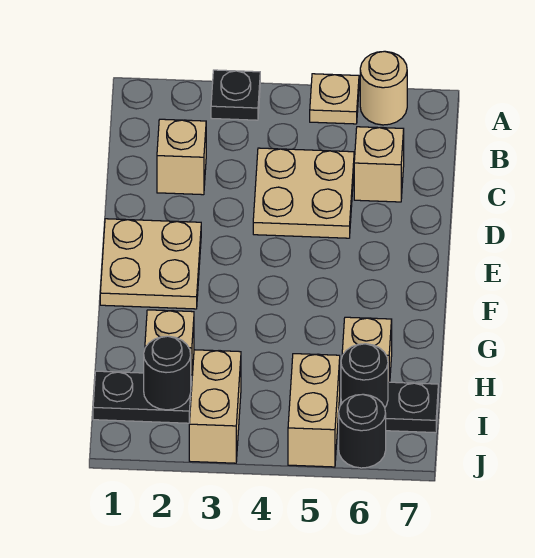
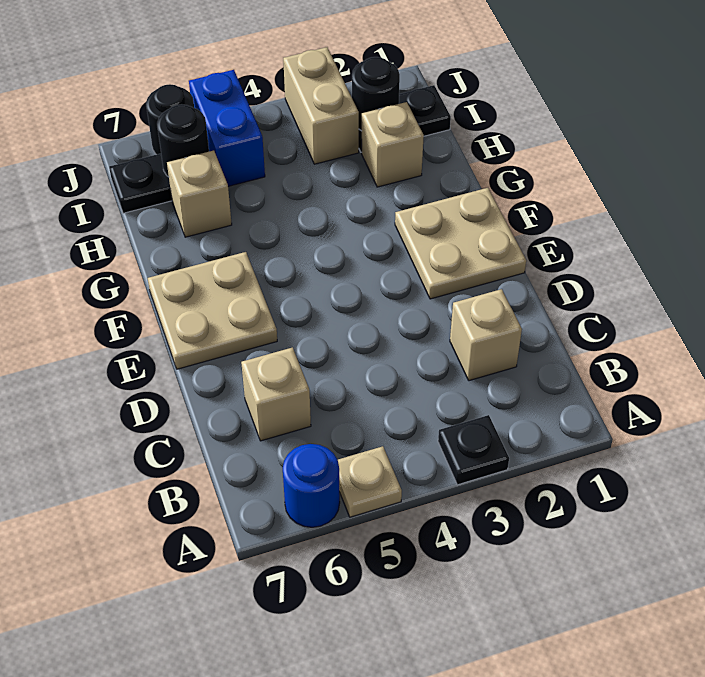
tan round brick A6 level 1 -> blue round brick A6 level 1
tan plate C4:D5 level 1 -> tan plate E6:F7 level 1
tan brick I5:J5 level 1 -> blue brick I5:J5 level 1

